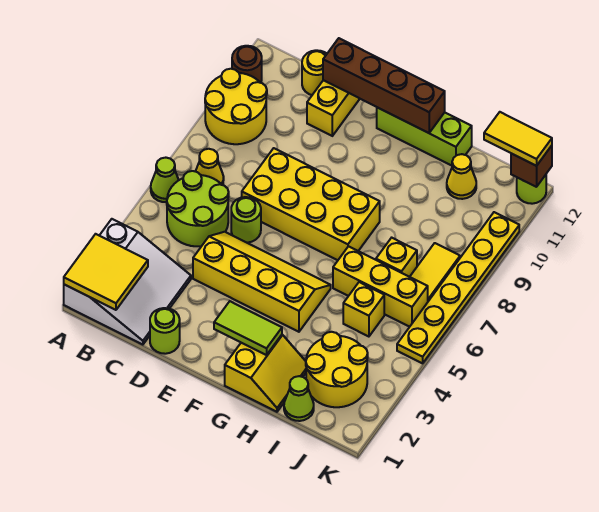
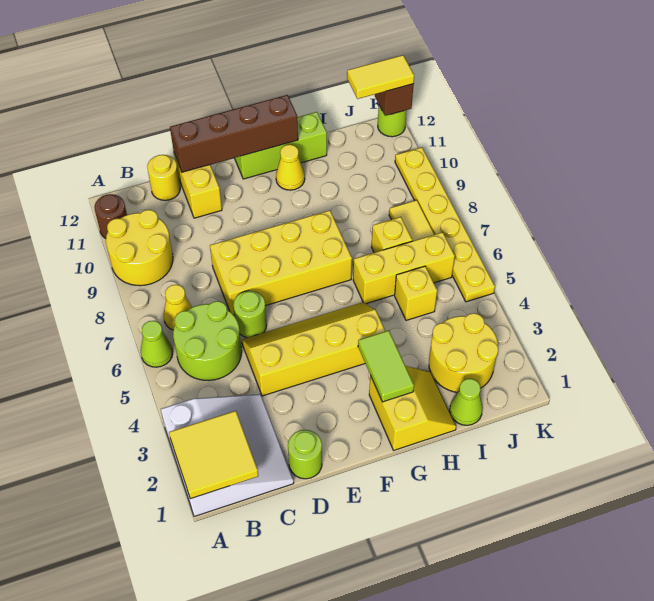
lime tile F2:G2 level 2 -> lime tile G2:G3 level 2
yellow cone I11 level 1 -> yellow cone G11 level 1

